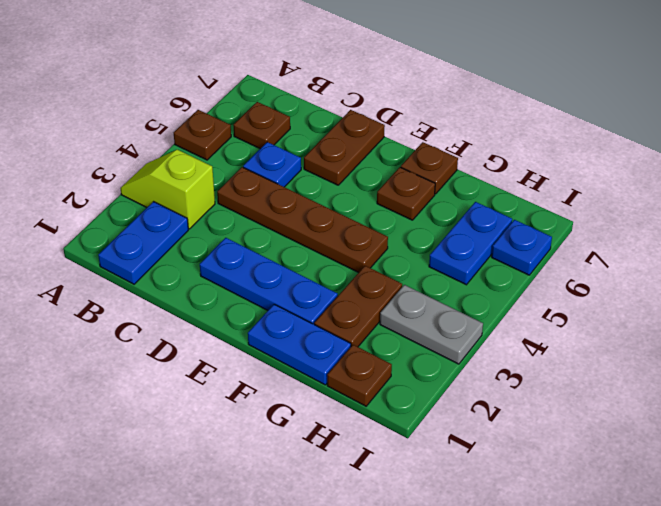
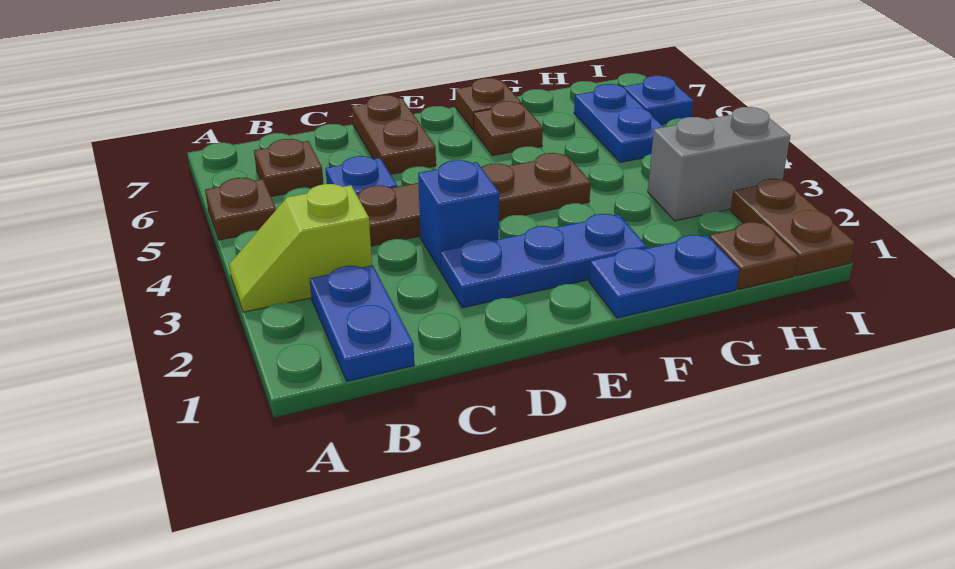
none -> blue brick D3 level 1
brown plate G2:G3 level 1 -> brown plate I1:I2 level 1
grey plate H3:I3 level 1 -> grey brick H3:I3 level 1

